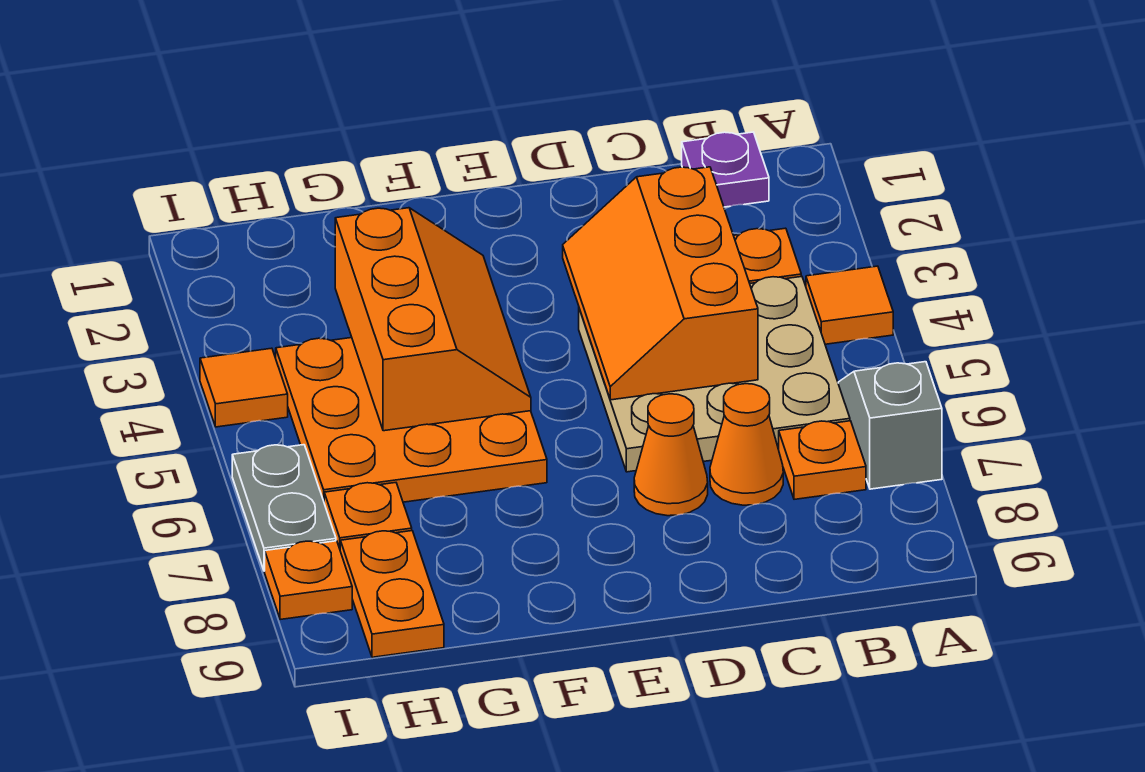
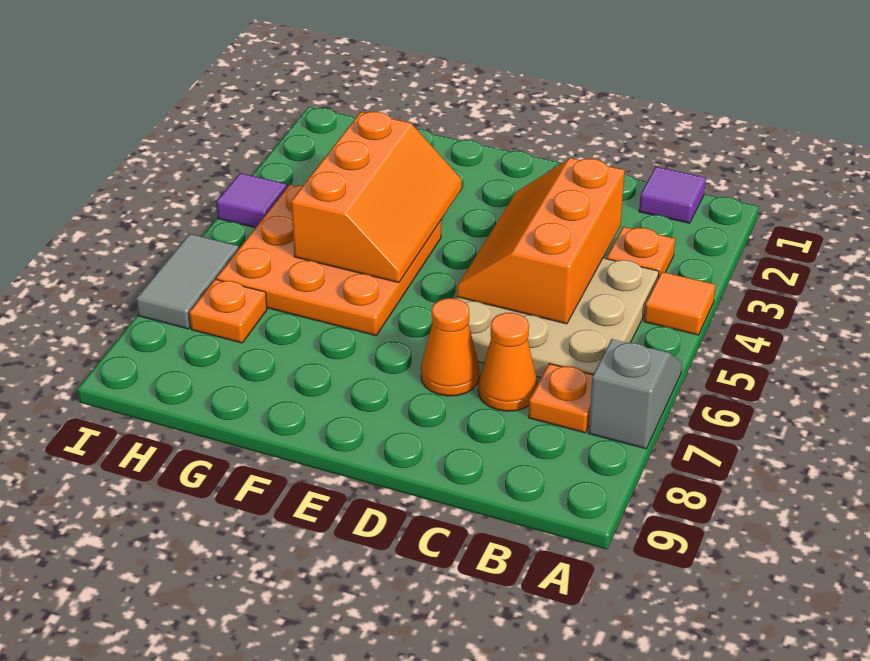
purple plate B1 level 1 -> purple tile B1 level 1
orange plate H8:H9 level 1 -> none
orange tile I4 level 1 -> purple tile I4 level 1
grey plate I6:I7 level 1 -> grey tile I6:I7 level 1
orange plate I8 level 1 -> none

